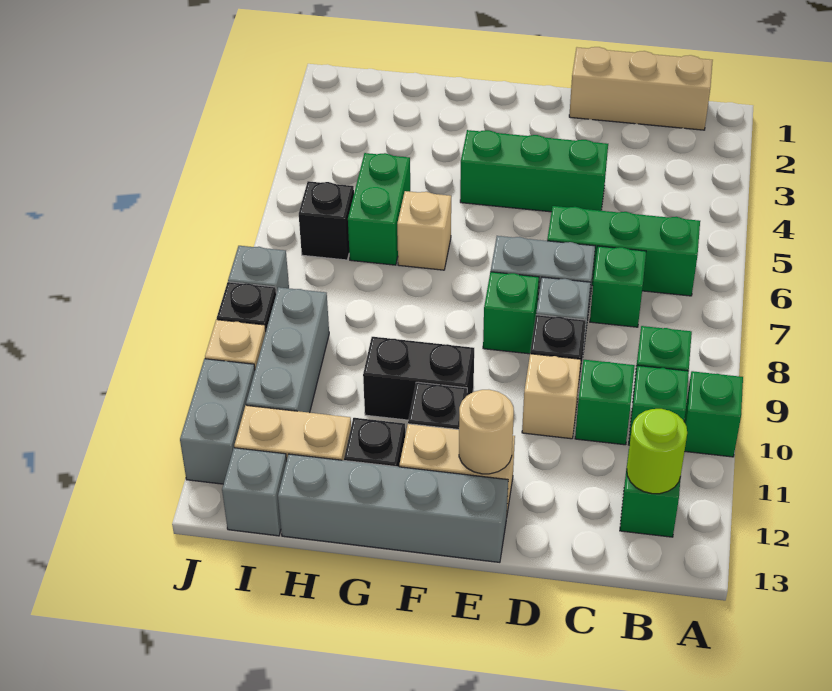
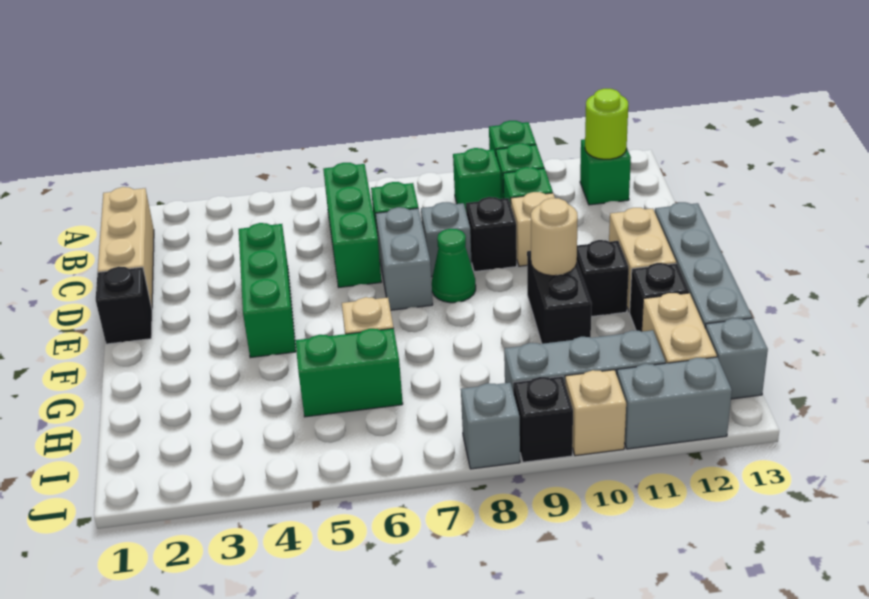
green brick E8 level 1 -> green cone E8 level 1
tan round brick E12 level 2 -> tan round brick F10 level 2
black brick I6 level 1 -> black brick E1 level 1

